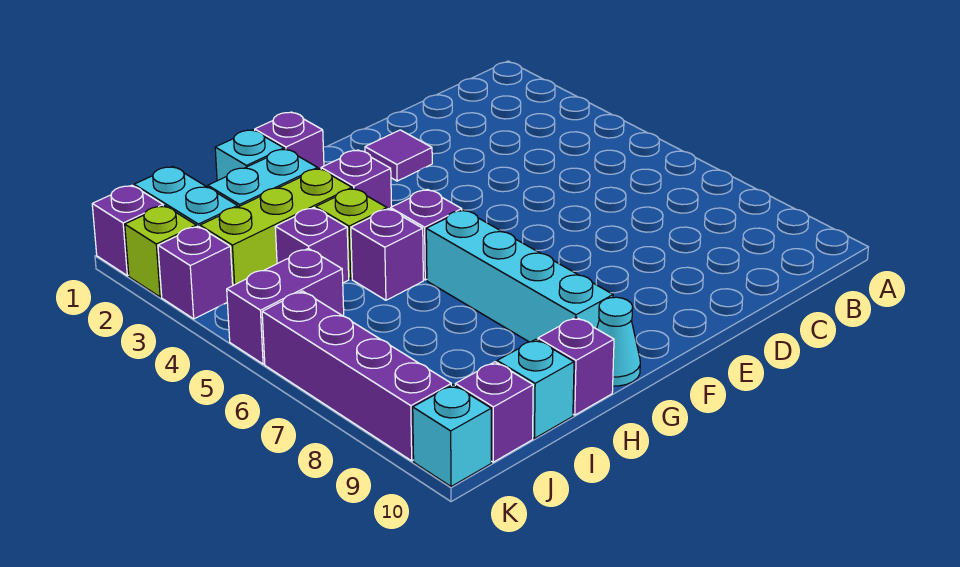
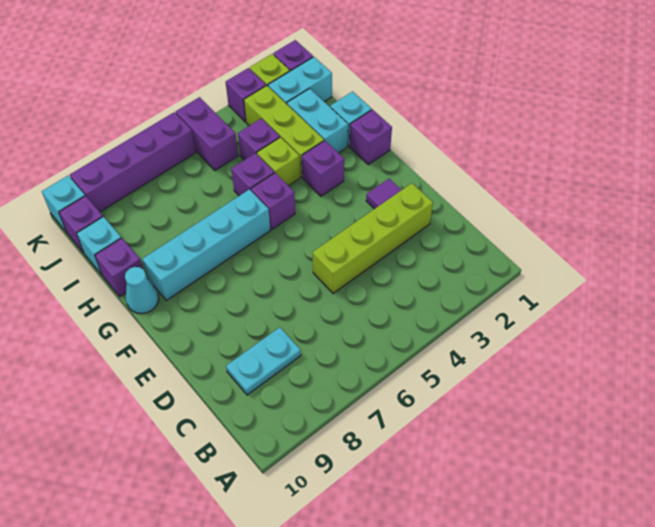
none -> cyan plate C8:C9 level 1
none -> lime brick D2:D5 level 1

